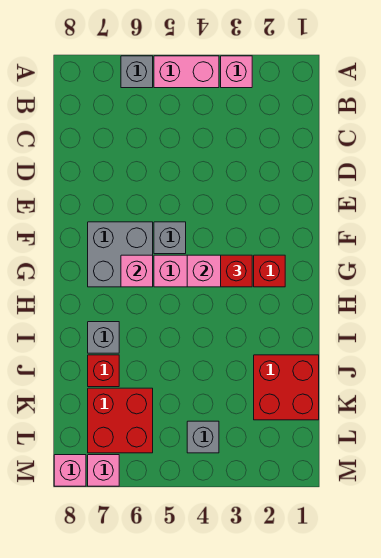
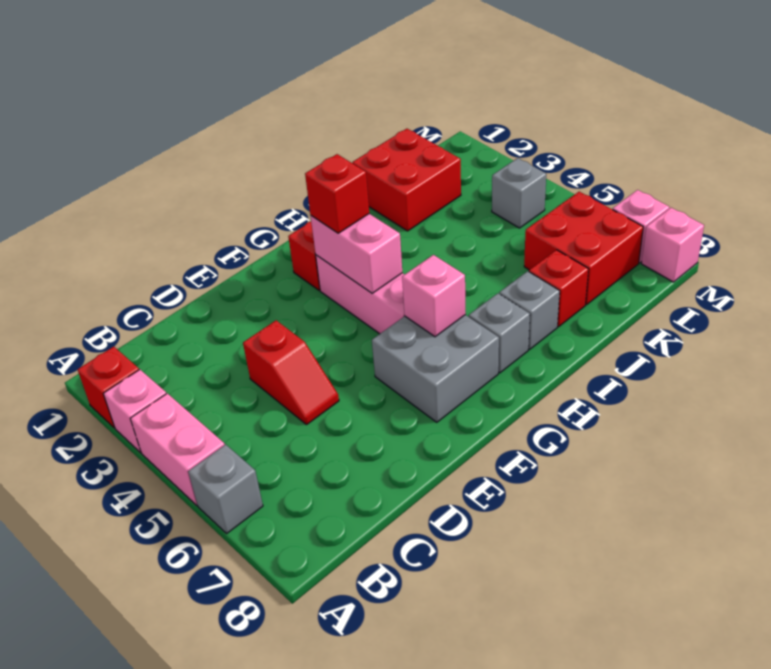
none -> red brick A2 level 1
none -> red slope D4:D5 level 1 top 4
grey brick F5 level 1 -> grey brick H7 level 1

